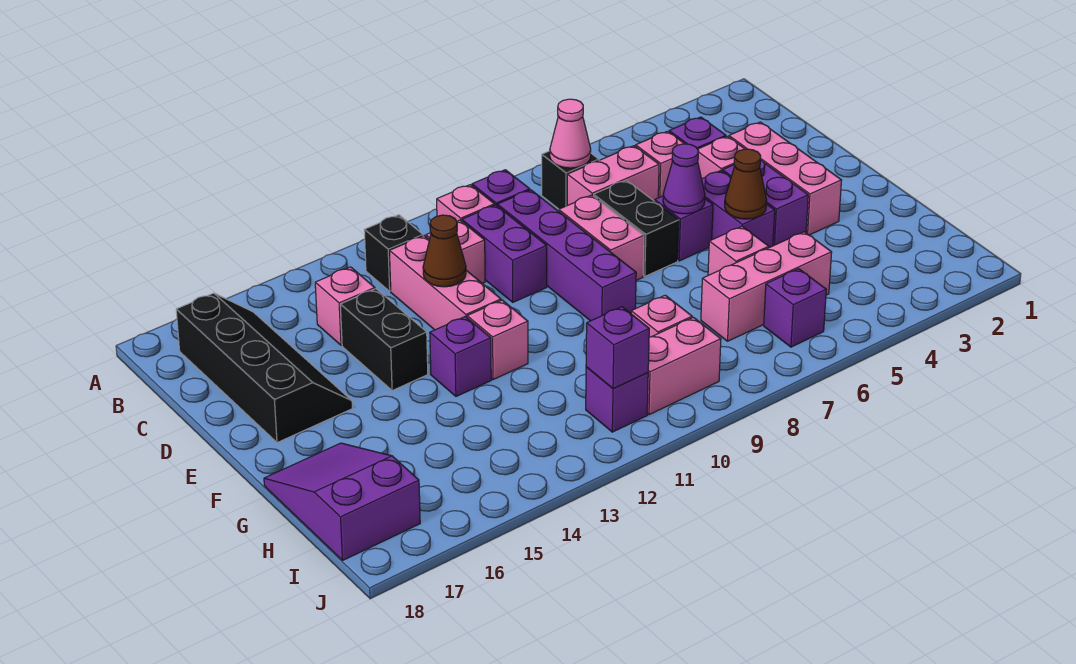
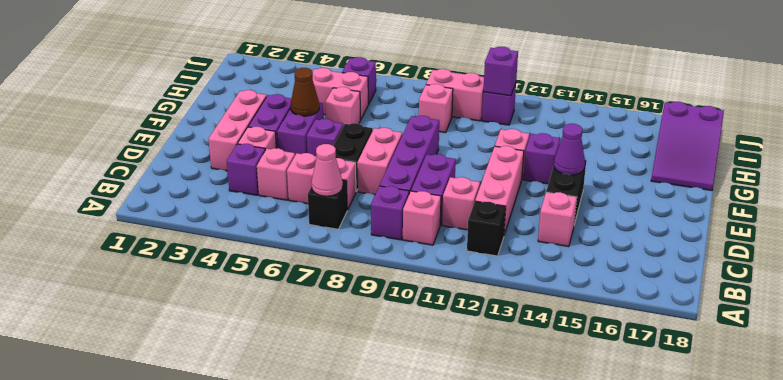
black slope B16:E17 level 1 top 17 -> none
brown cone D12 level 2 -> none
purple cone E6 level 2 -> purple cone E14 level 2
pink brick H5:H7 level 1 -> pink brick H5:H6 level 1

